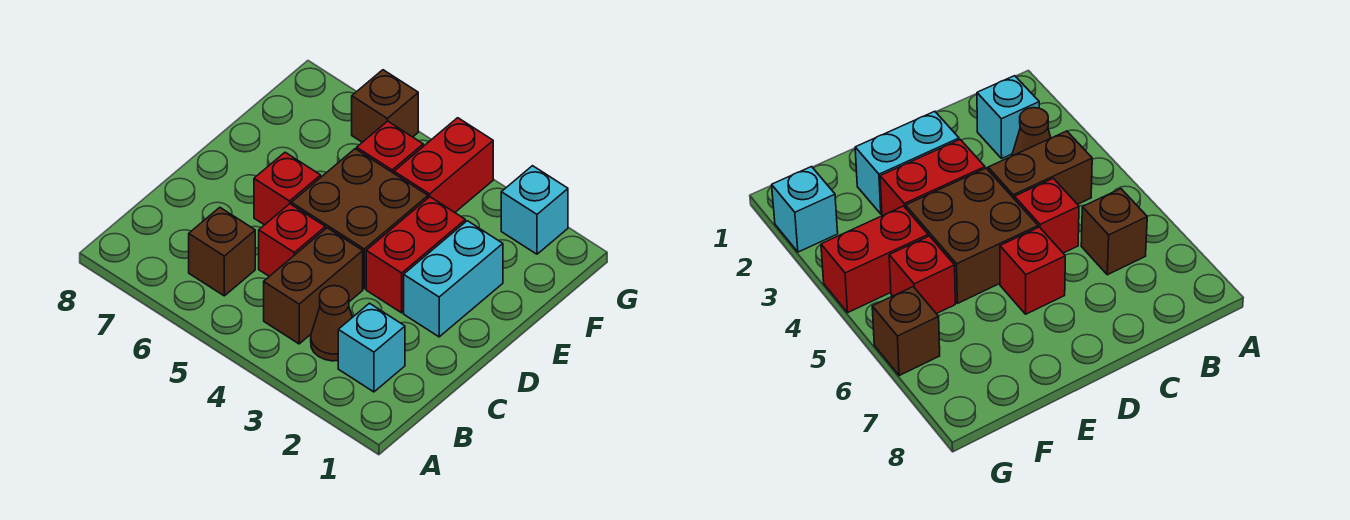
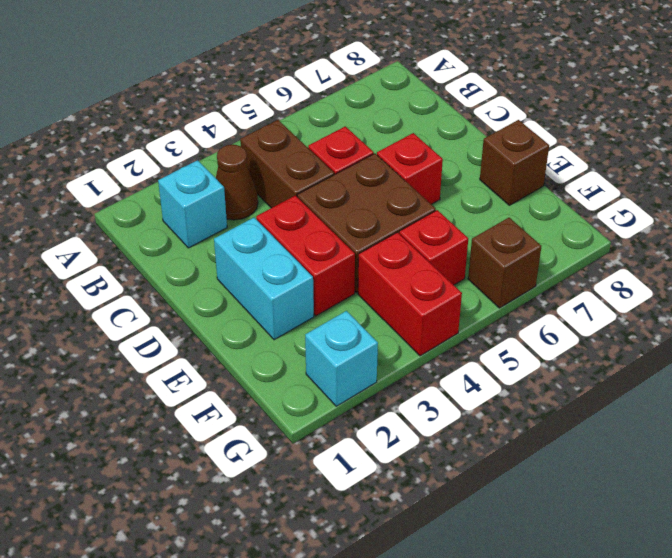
brown brick B6 level 1 -> brown brick E8 level 1

